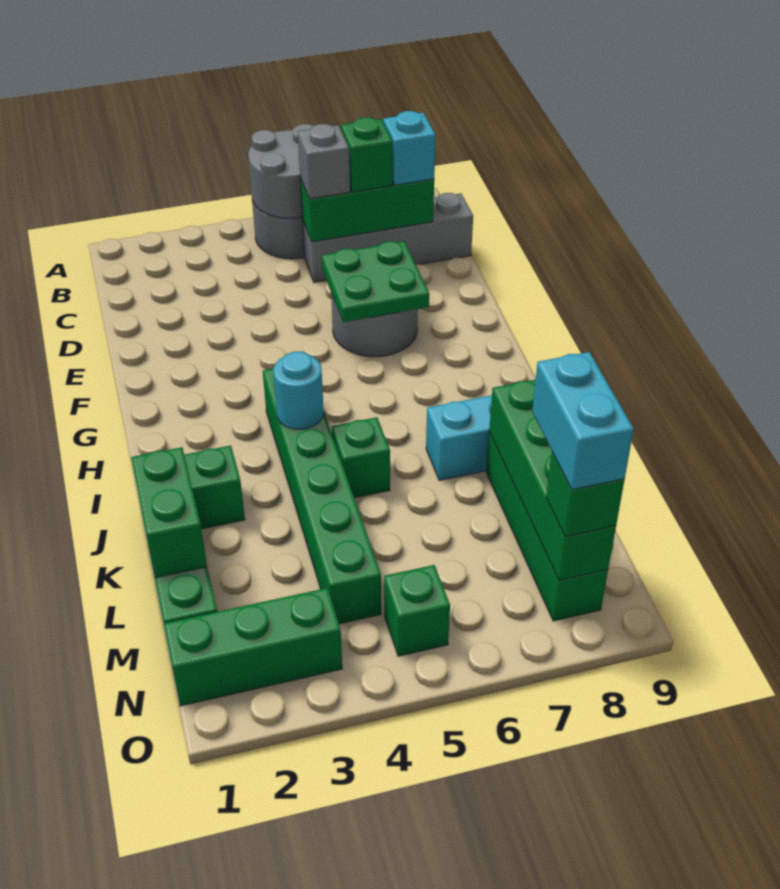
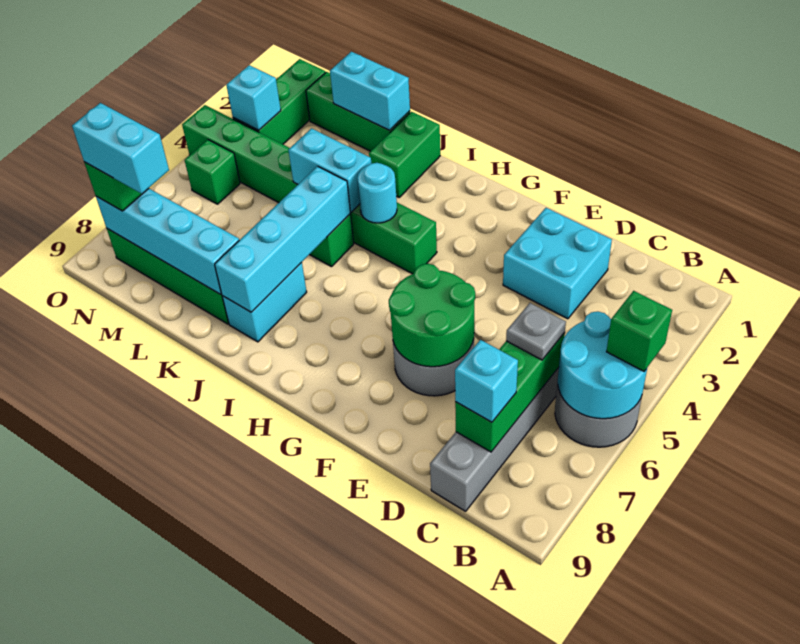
grey round brick A5:B6 level 2 -> cyan round brick A5:B6 level 2
grey brick C6 level 3 -> grey plate C6 level 3
green brick C7 level 3 -> green brick A5 level 3
none -> cyan brick D2:E3 level 1
green plate E6:F7 level 2 -> green round brick E6:F7 level 2
green brick H4:M4 level 1 -> green brick H4:O4 level 1
none -> cyan brick J4:K4 level 2
none -> cyan brick J5:J8 level 2
green brick K1:L1 level 2 -> cyan brick K1:L1 level 2
green brick K8:N8 level 2 -> cyan brick K8:N8 level 2
none -> cyan brick N3 level 2

